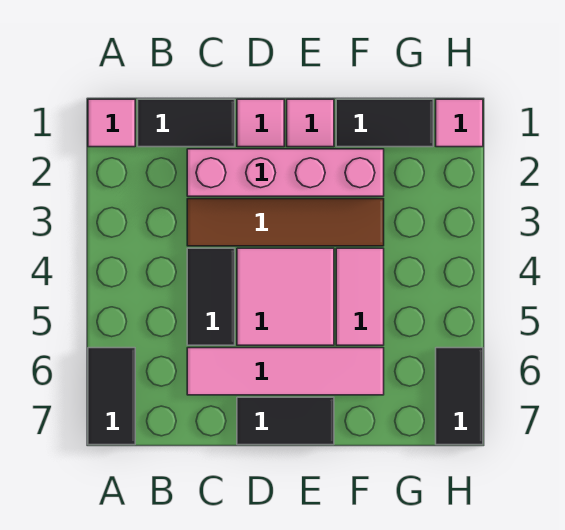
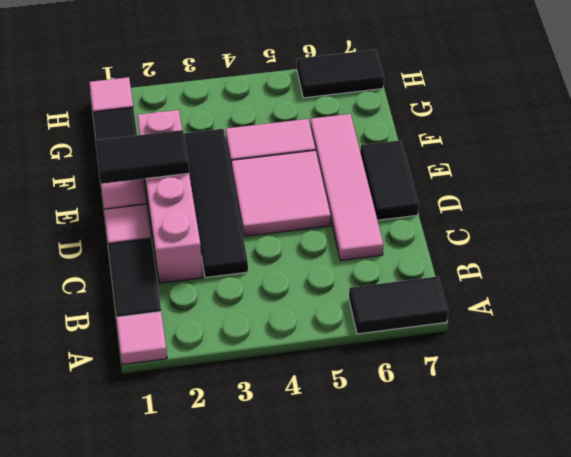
brown tile C3:F3 level 1 -> black tile C3:F3 level 1
black tile C4:C5 level 1 -> black tile E1:E2 level 2

